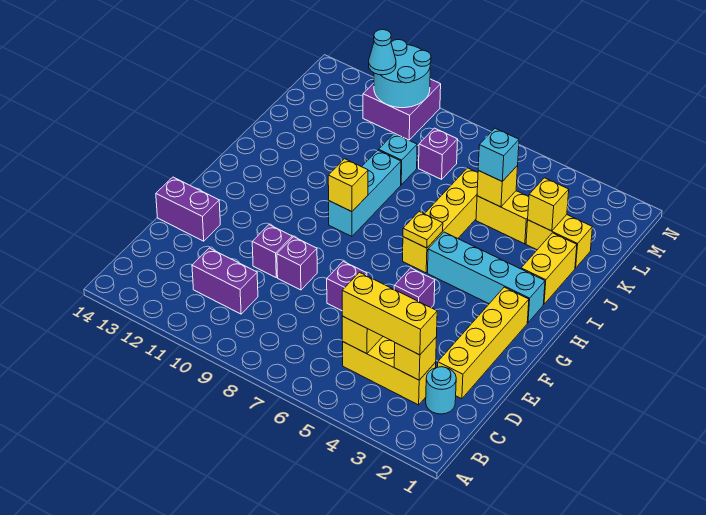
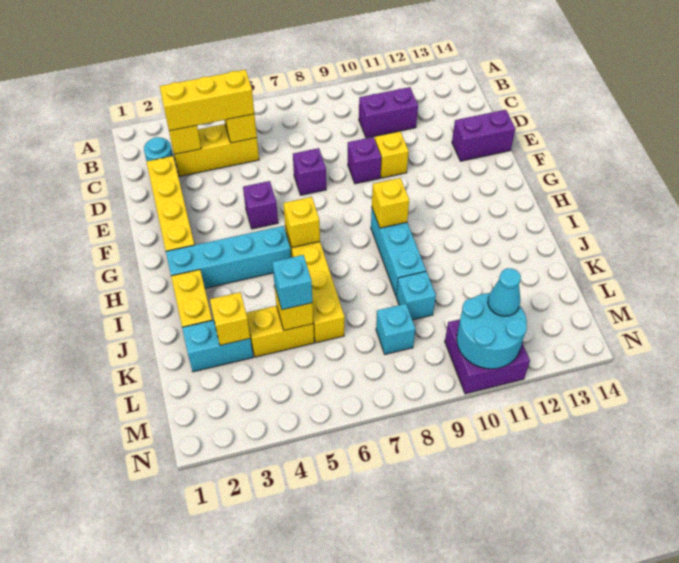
purple brick E10 level 1 -> yellow brick E10 level 1
yellow plate H6 level 2 -> yellow brick H6 level 2
yellow brick K2:K3 level 1 -> cyan brick K2:K3 level 1
purple brick L8 level 1 -> cyan brick L8 level 1

